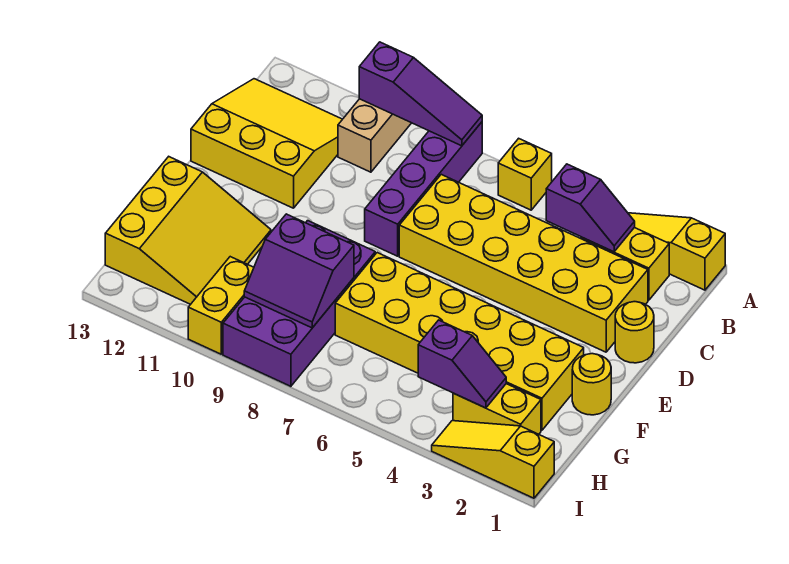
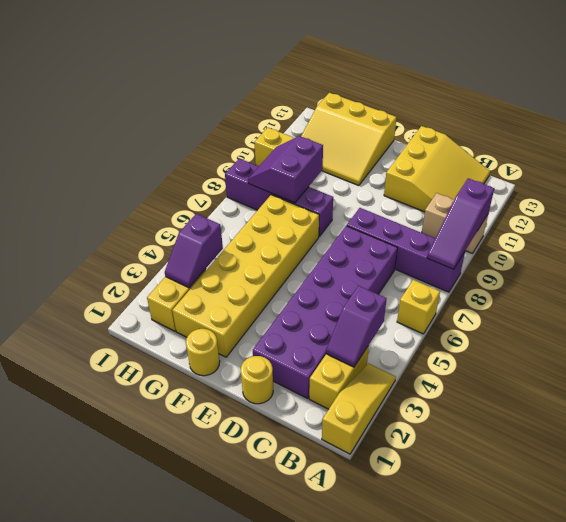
yellow brick C2:D7 level 1 -> purple brick C2:D7 level 1
purple brick F8:I9 level 1 -> purple brick F8:I8 level 1
yellow slope I1:I3 level 1 top 1 -> none

